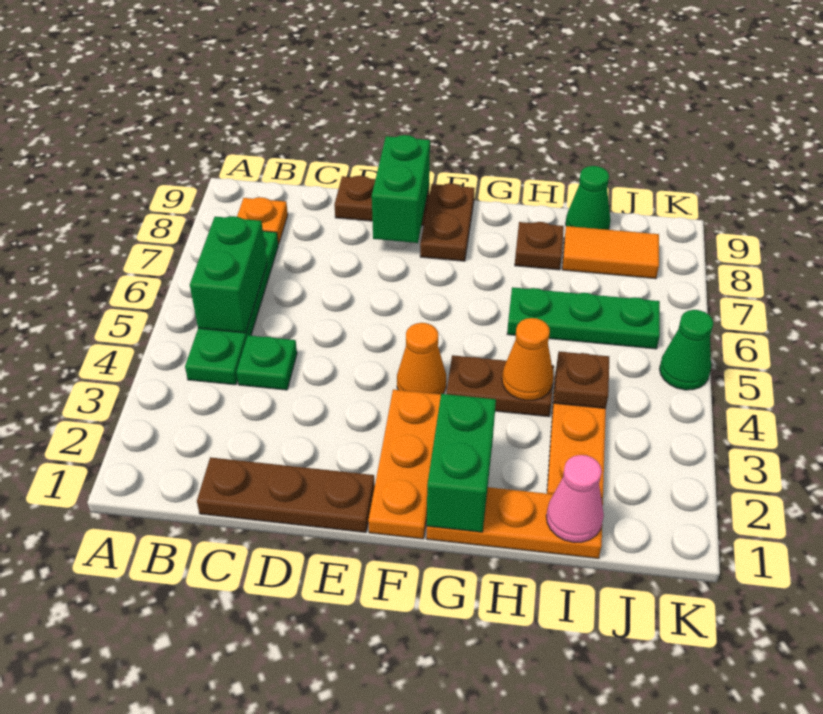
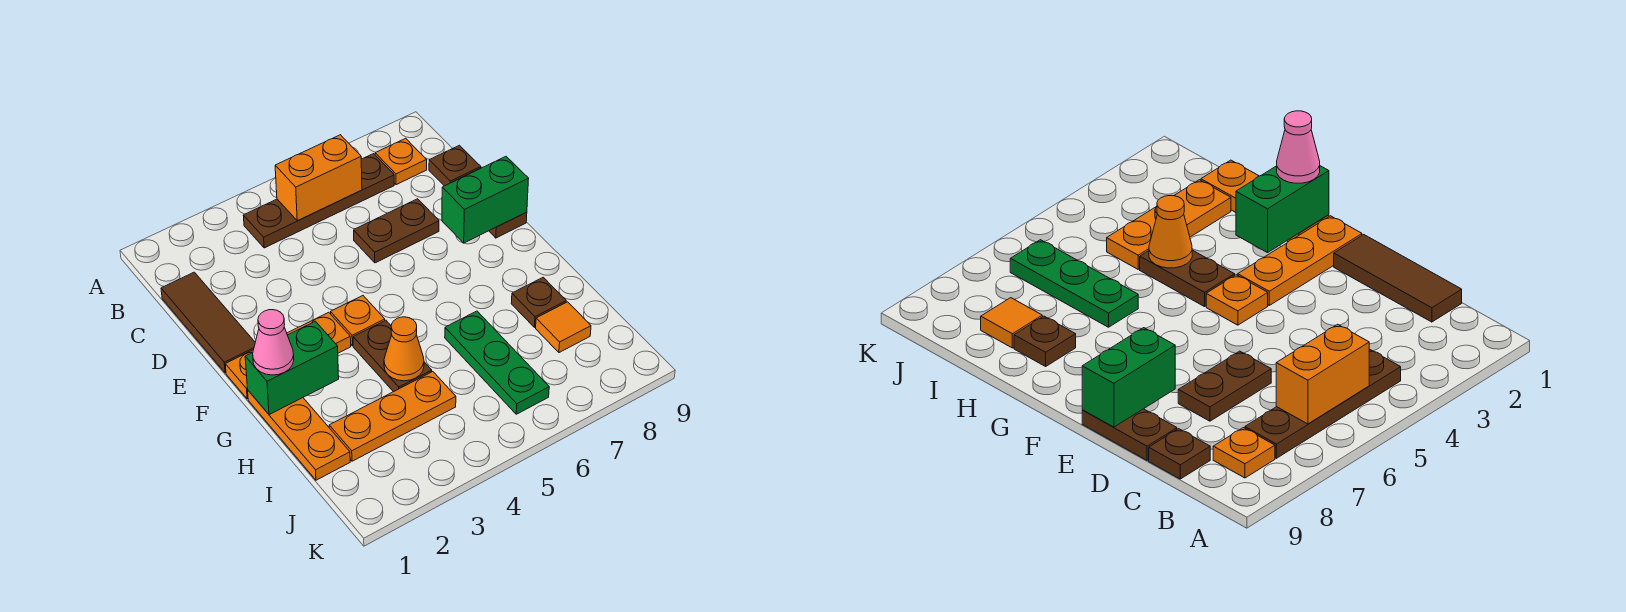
green plate B4:B7 level 1 -> brown plate B4:B7 level 1
green brick B5:B6 level 2 -> orange brick B5:B6 level 2
brown plate C1:E1 level 1 -> brown tile C1:E1 level 1
green plate C4 level 1 -> none
orange cone F4 level 1 -> orange plate F4 level 1
brown plate F8:F9 level 1 -> brown plate D6:D7 level 1
pink cone I1 level 2 -> pink cone G1 level 3
brown plate I4 level 2 -> brown plate C9 level 1
orange tile I8:J8 level 1 -> orange tile I8 level 1
green cone I9 level 1 -> none
green cone K5 level 1 -> none

